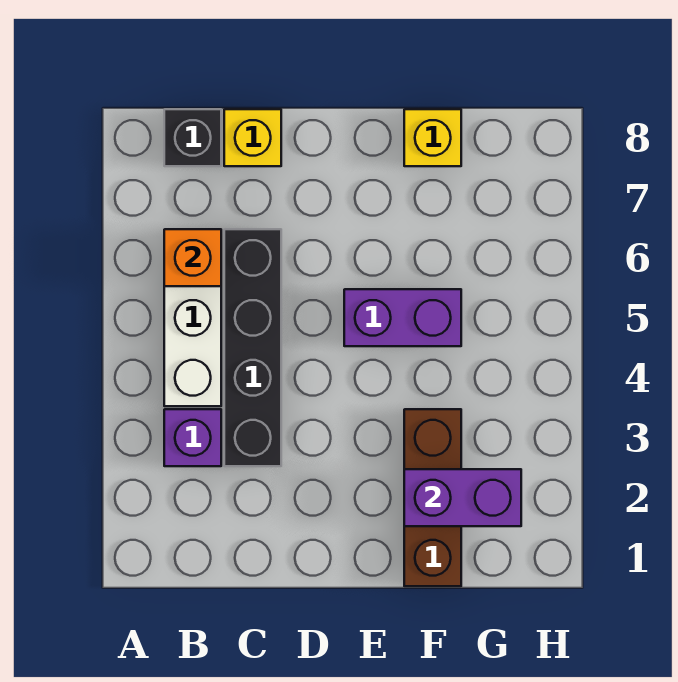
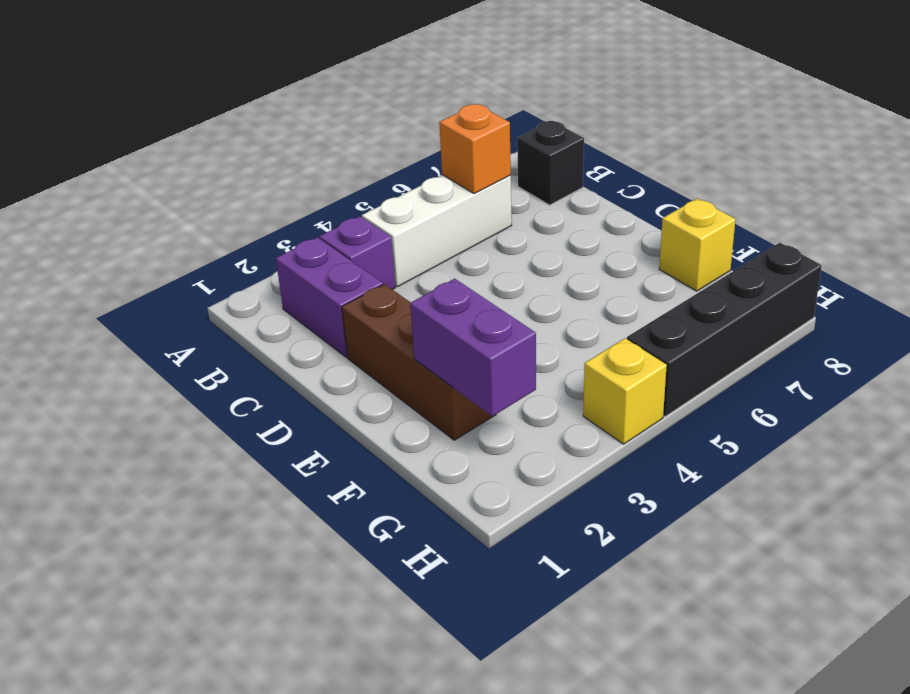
black brick C3:C6 level 1 -> black brick H5:H8 level 1
yellow brick C8 level 1 -> yellow brick H4 level 1
purple brick E5:F5 level 1 -> purple brick B2:C2 level 1
brown brick F1:F3 level 1 -> brown brick D2:F2 level 1

